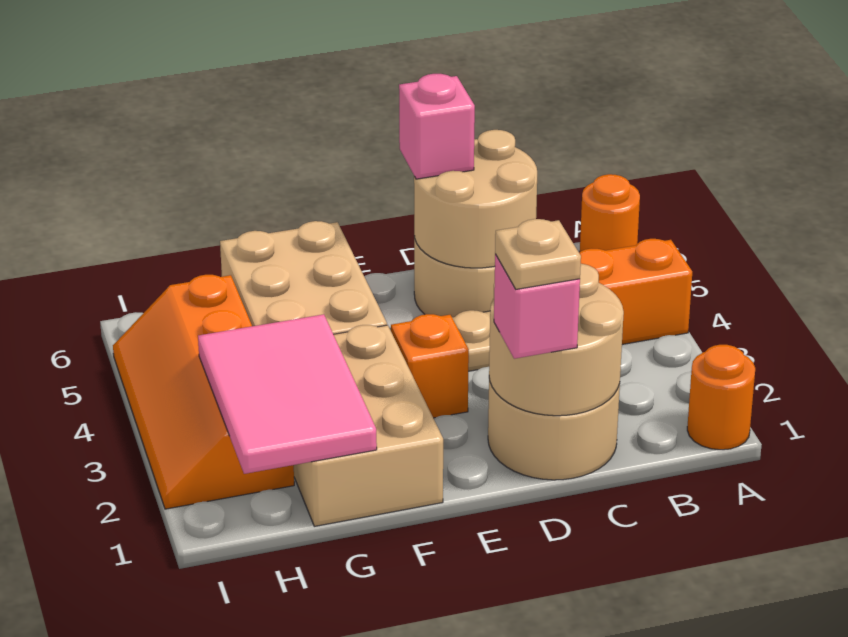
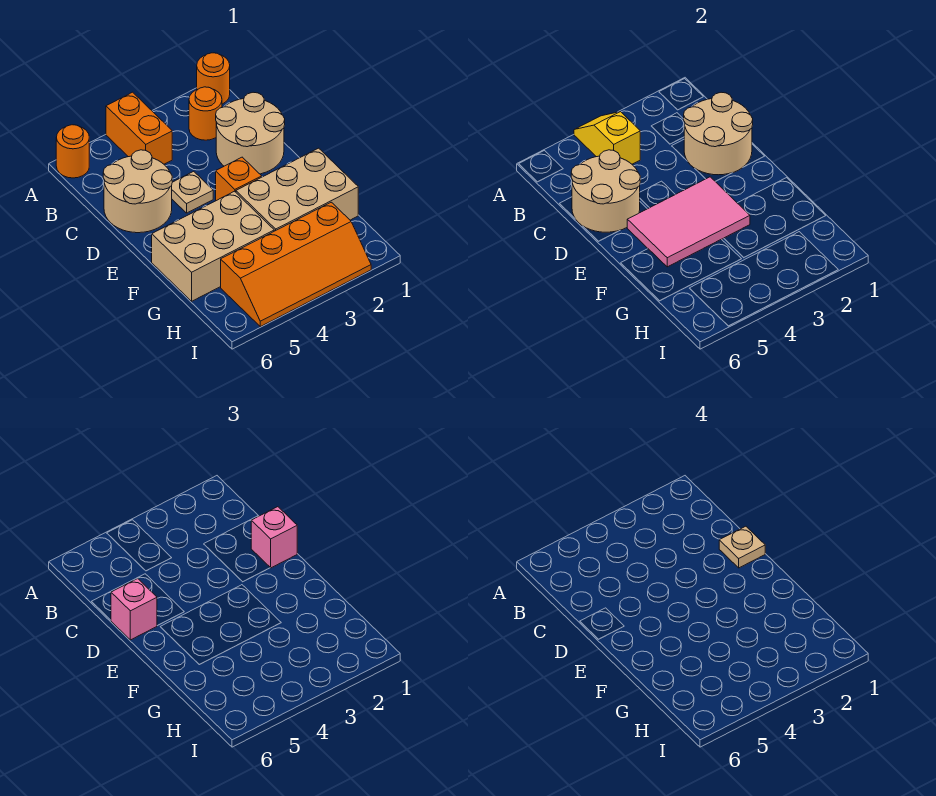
none -> yellow slope A4:B4 level 2 top B
none -> orange round brick B2 level 1
pink tile G1:H3 level 2 -> pink tile E3:F5 level 2

